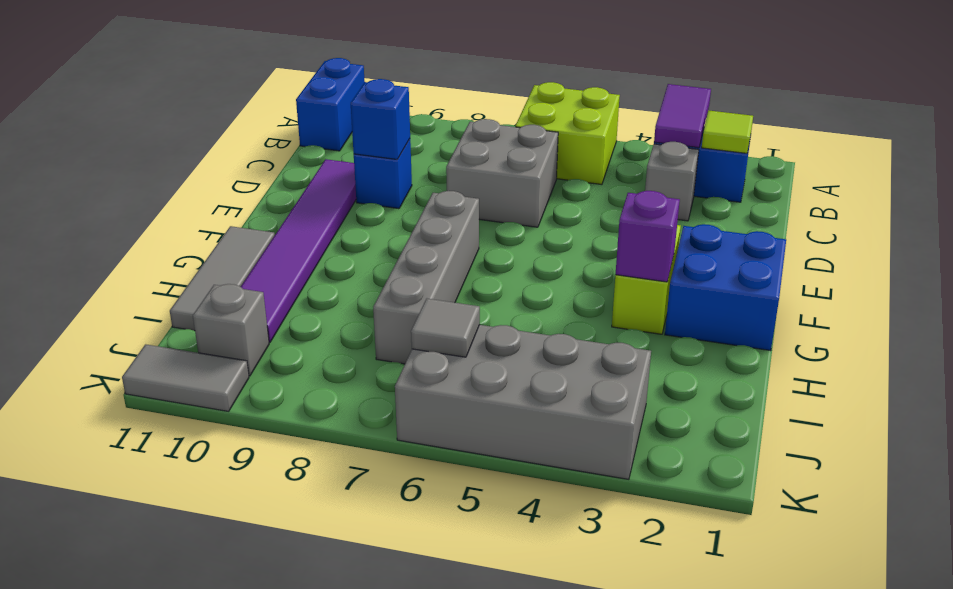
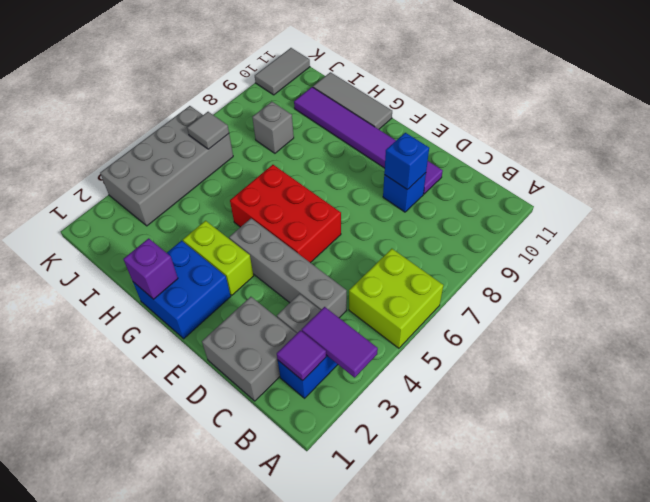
blue brick A11:B11 level 1 -> none
lime tile B2 level 2 -> purple tile B2 level 2
grey brick C6:D7 level 1 -> grey brick C1:D2 level 1
none -> red brick E5:G6 level 1
grey brick F7:I7 level 1 -> grey brick C4:F4 level 1
purple brick G3 level 2 -> purple brick G1 level 2
grey brick J10 level 1 -> grey brick I8 level 1

